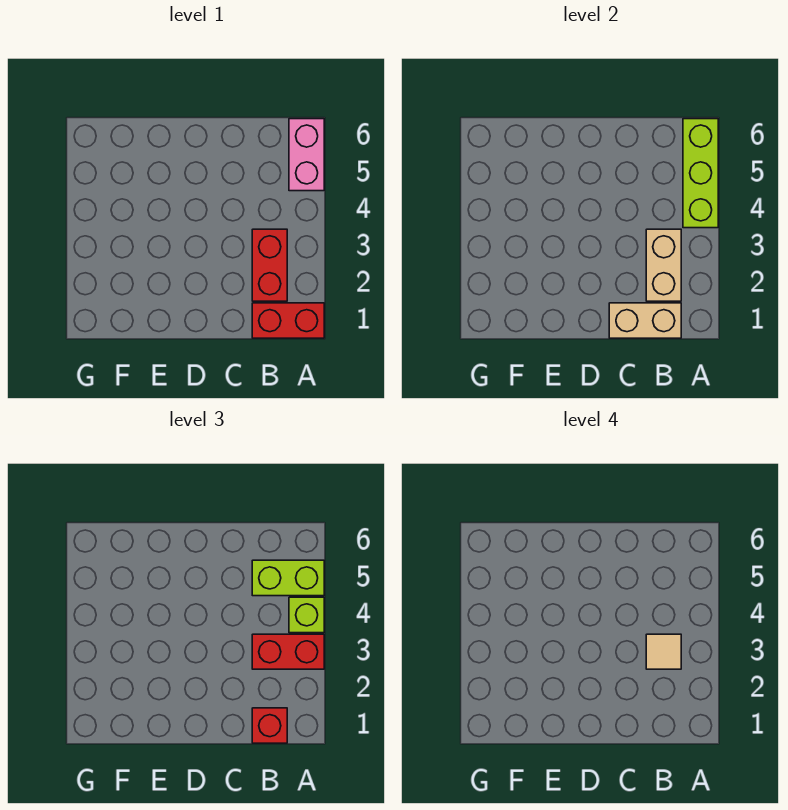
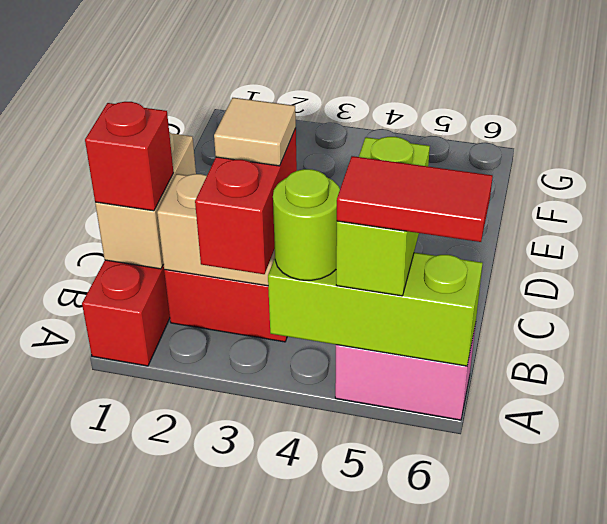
lime brick A4 level 3 -> lime round brick A4 level 3
none -> red tile A5:A6 level 4

